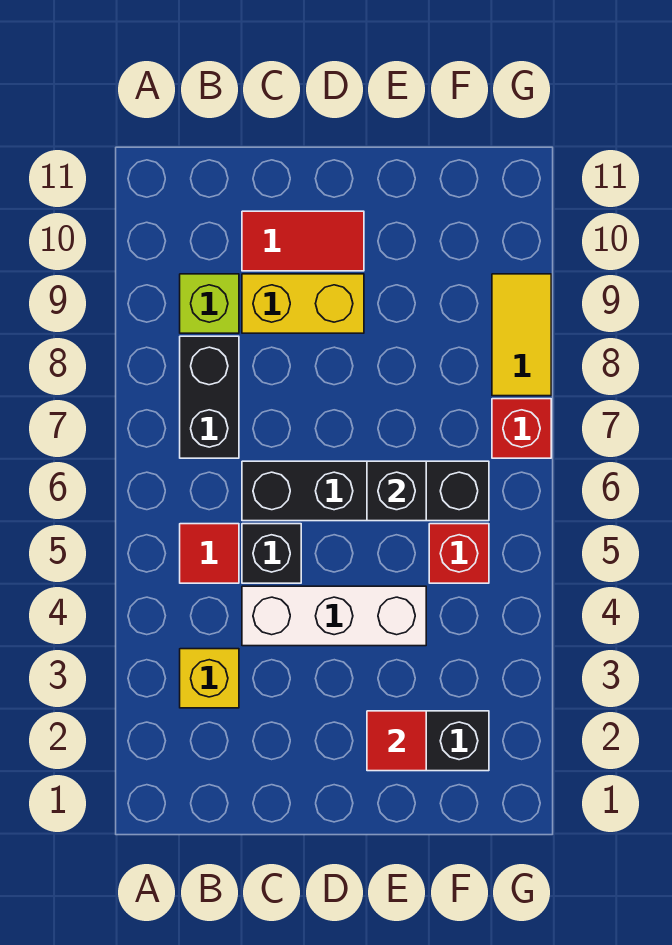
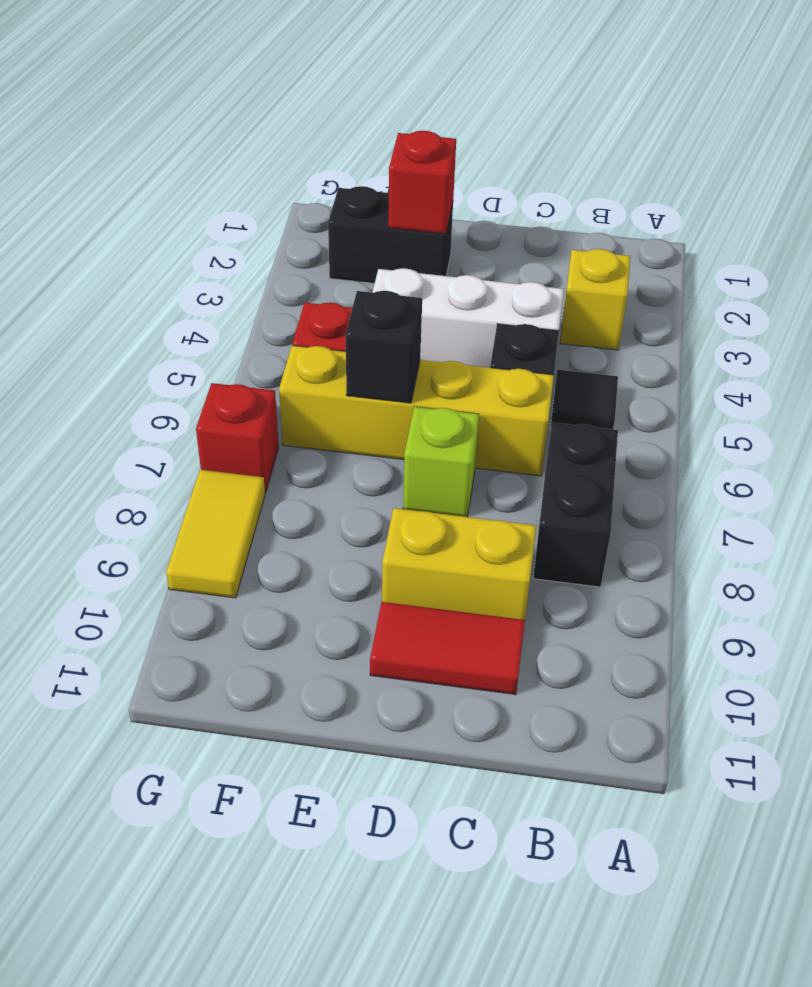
red tile B5 level 1 -> black tile B5 level 1
lime brick B9 level 1 -> lime brick D7 level 1
black brick C6:F6 level 1 -> yellow brick C6:F6 level 1
red tile E2 level 2 -> red brick E2 level 2

